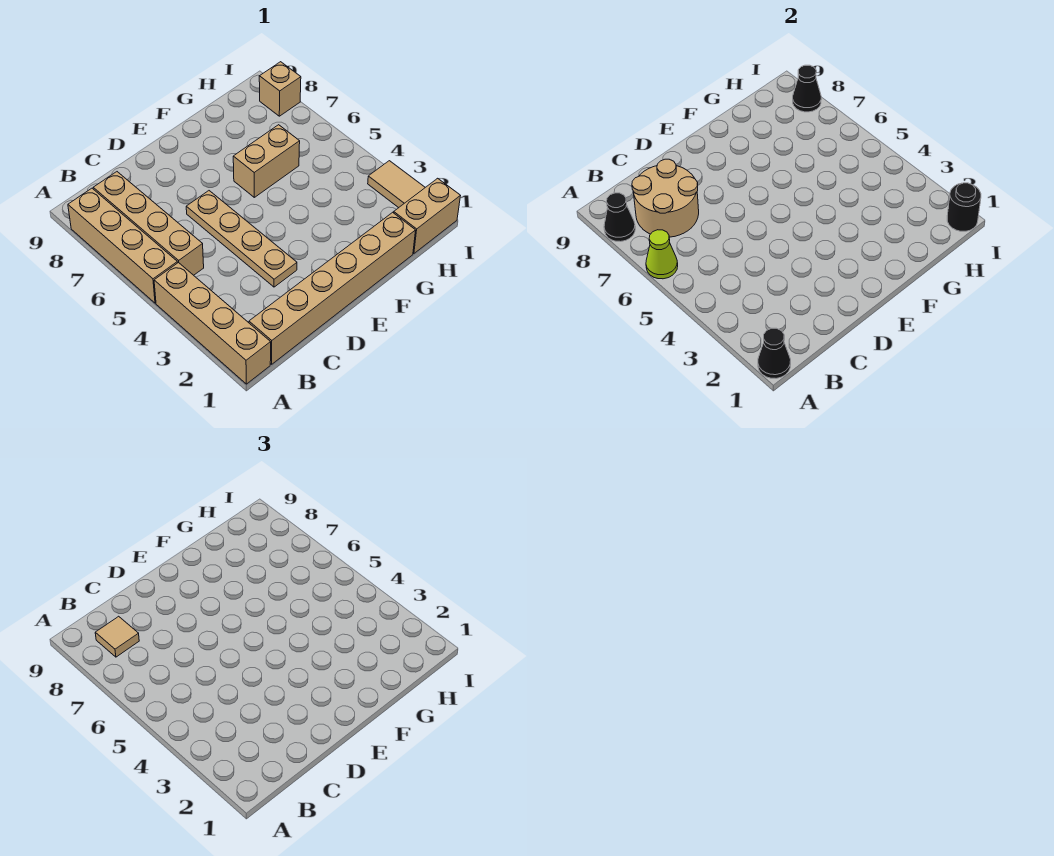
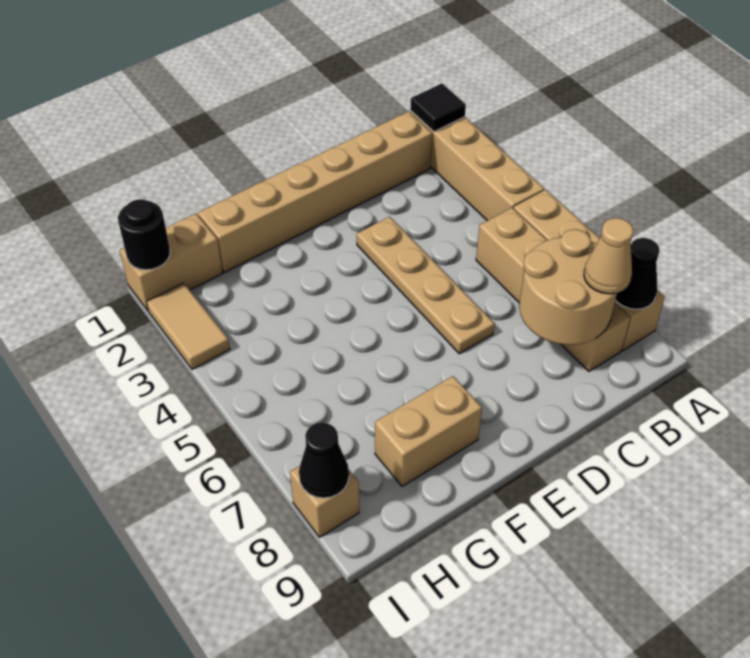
black cone A1 level 2 -> black tile A1 level 2
lime cone A6 level 2 -> none
tan tile B8 level 3 -> tan cone B8 level 3
tan brick F6:G6 level 1 -> tan brick F8:G8 level 1

